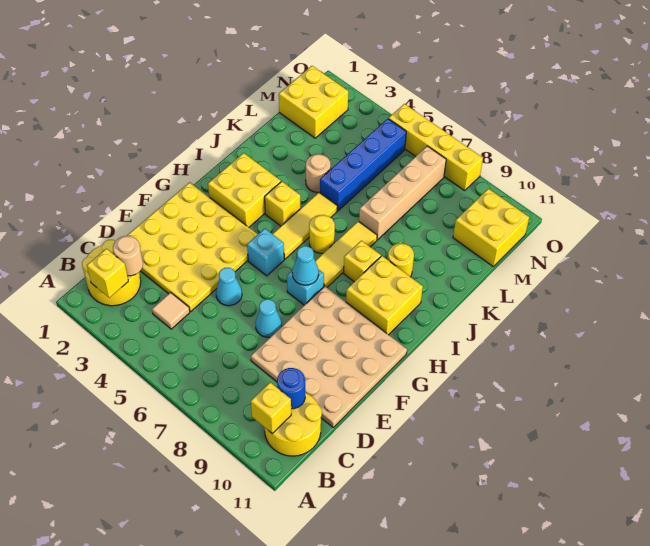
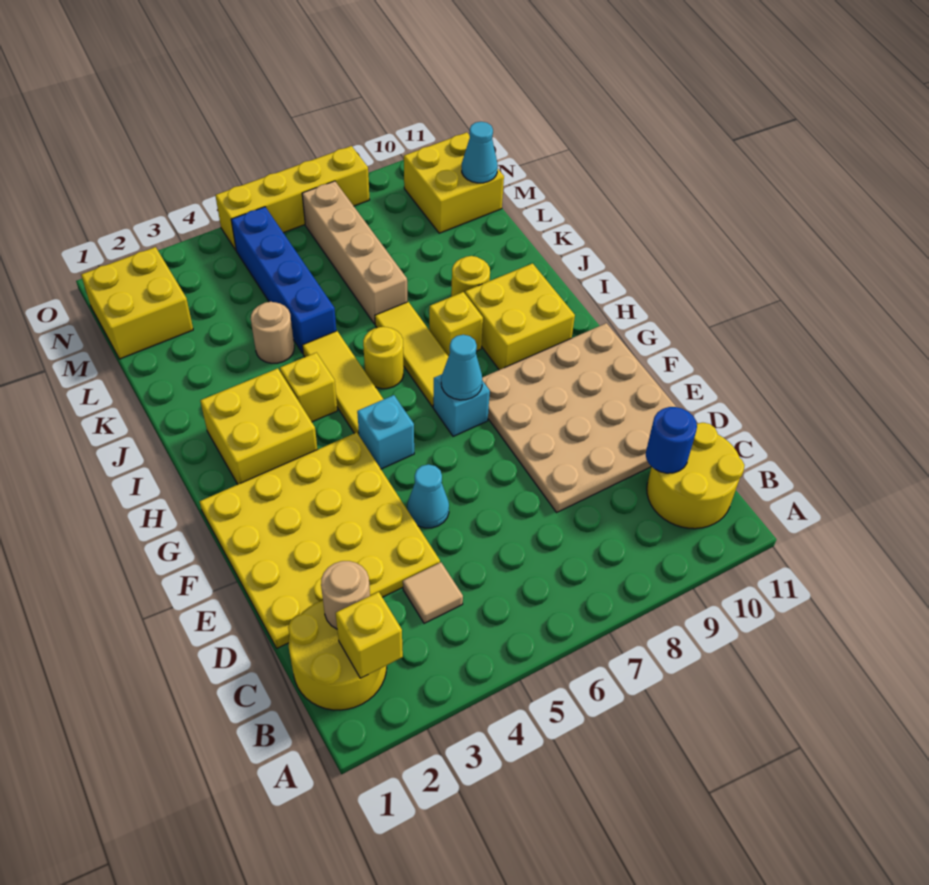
yellow brick B10 level 2 -> none
cyan cone E7 level 1 -> cyan cone M11 level 2

